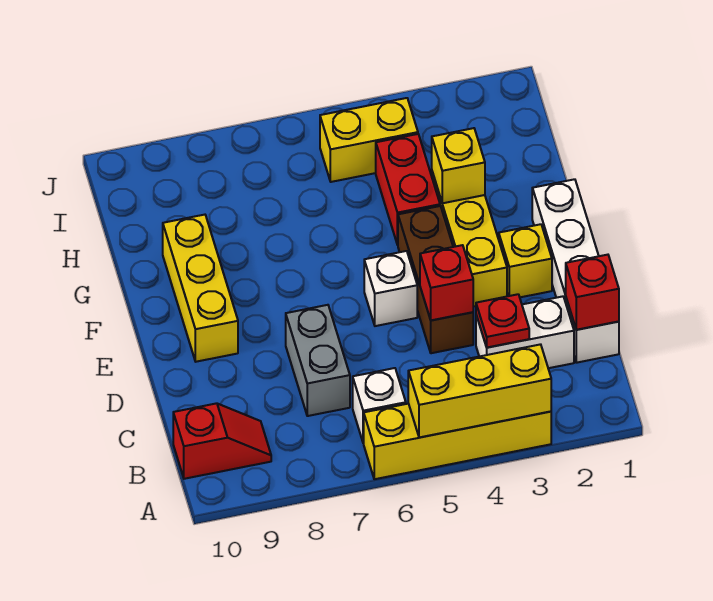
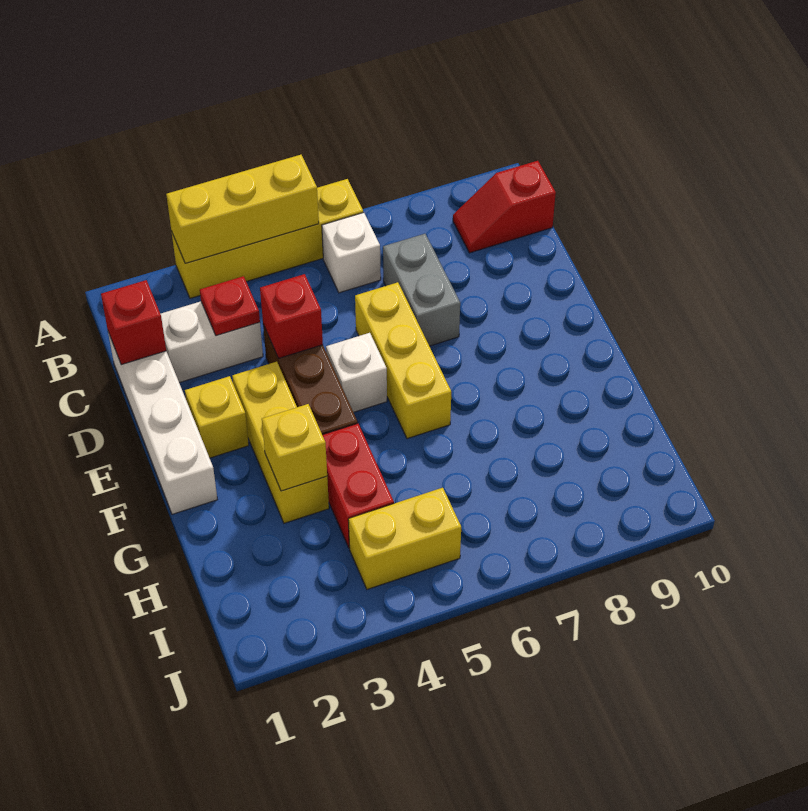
yellow brick E9:G9 level 1 -> yellow brick D6:F6 level 1

